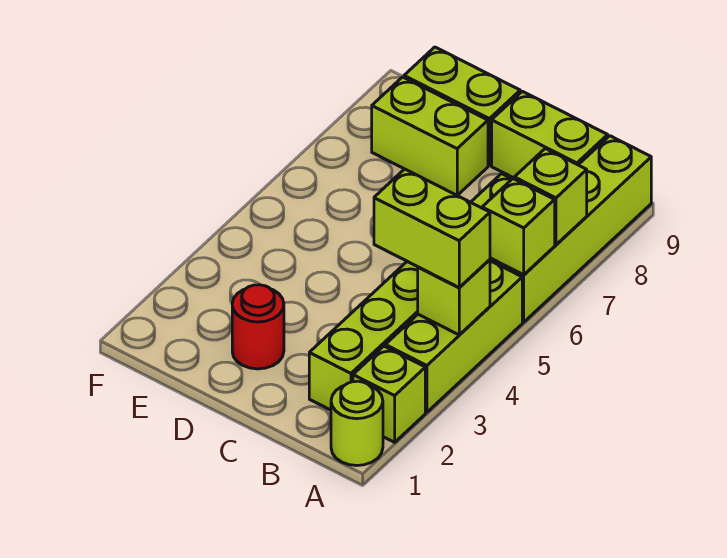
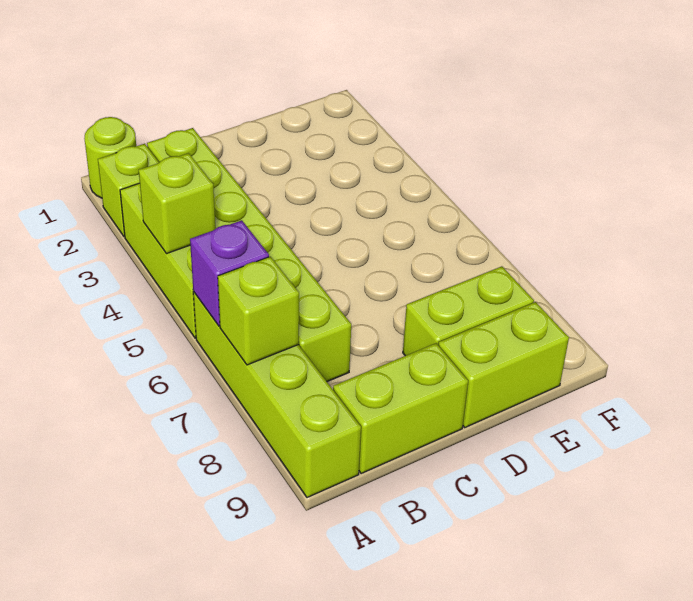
lime brick A4:B4 level 3 -> none
lime brick A6 level 2 -> purple brick A6 level 2
red round brick D2 level 1 -> none

